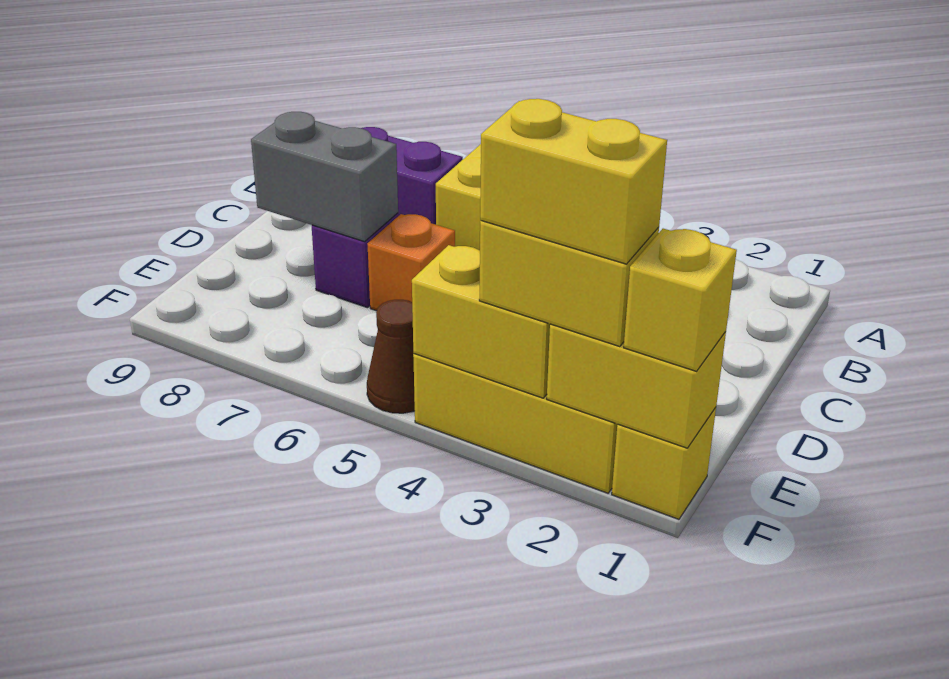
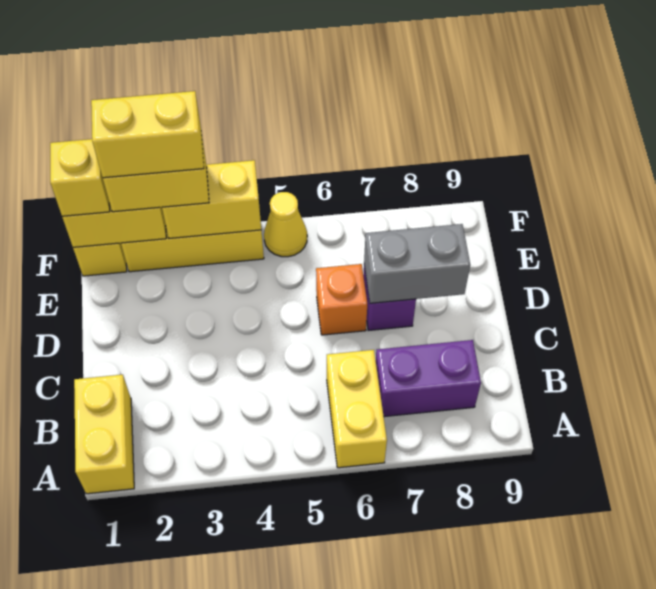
none -> yellow brick A1:B1 level 1
brown cone F5 level 1 -> yellow cone F5 level 1

